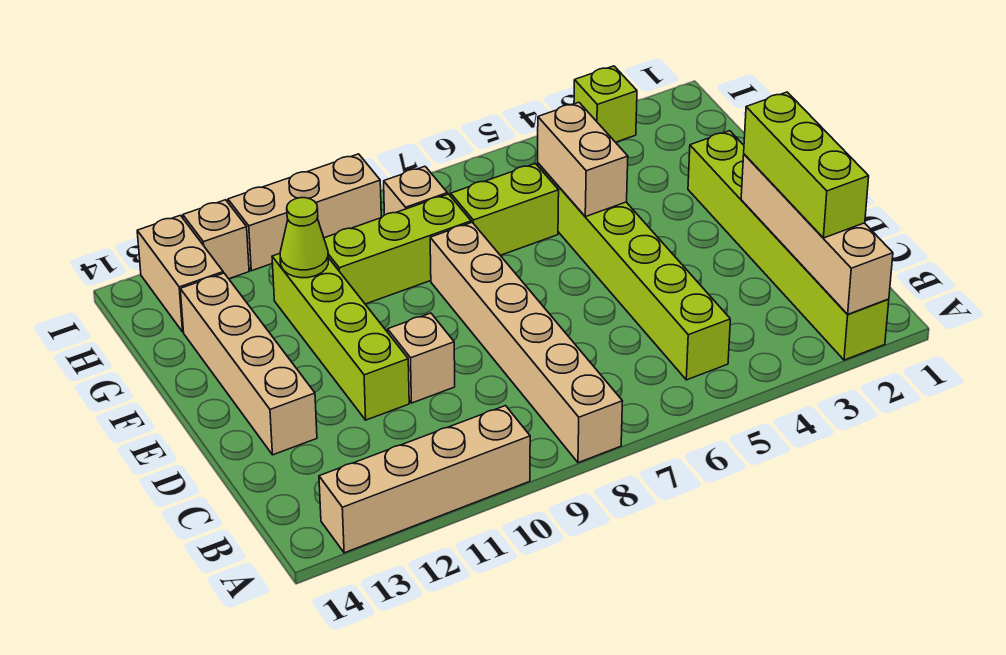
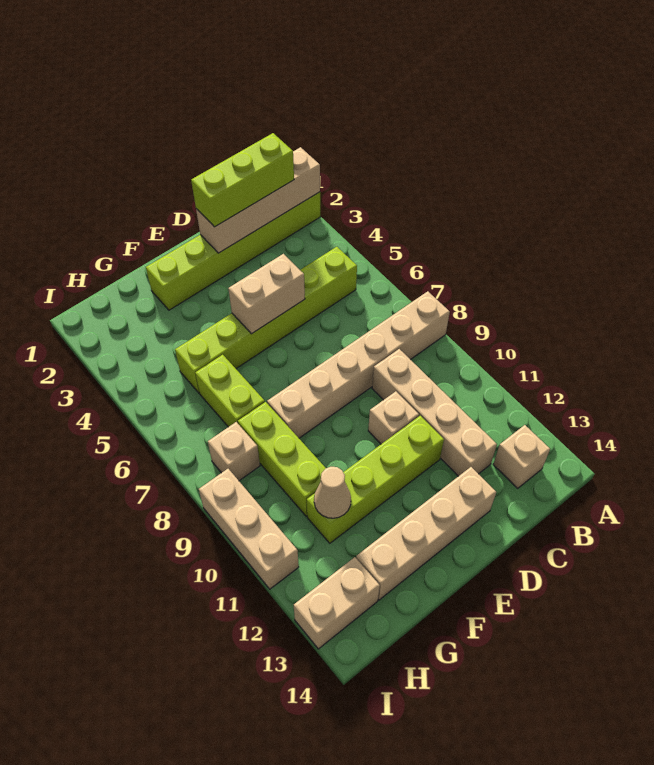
tan brick A10:A13 level 1 -> tan brick C9:C12 level 1
tan brick F5:G5 level 2 -> tan brick D5:E5 level 2
lime cone G11 level 2 -> tan cone G11 level 2
lime brick I3 level 1 -> none
tan brick I12 level 1 -> tan brick B13 level 1

